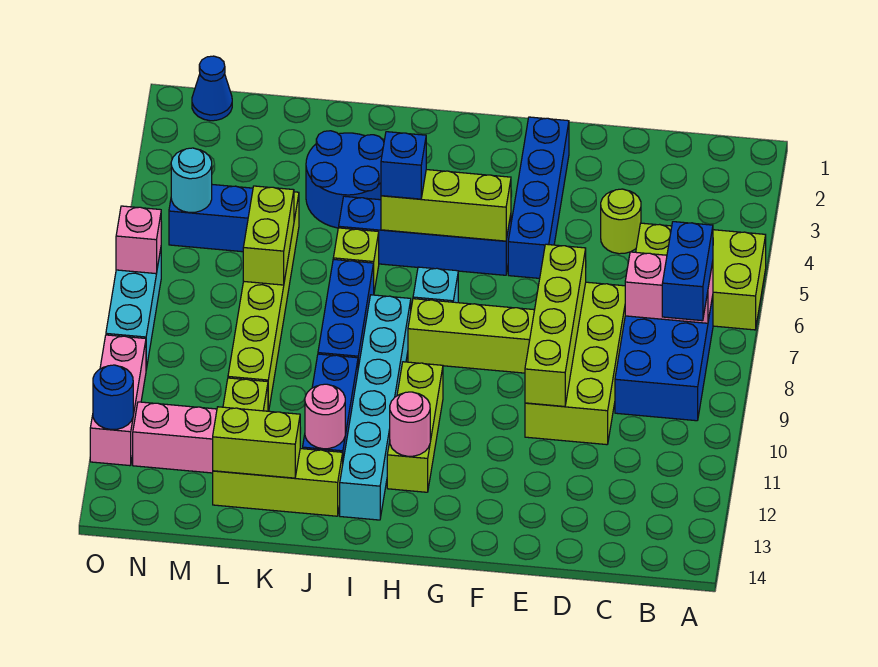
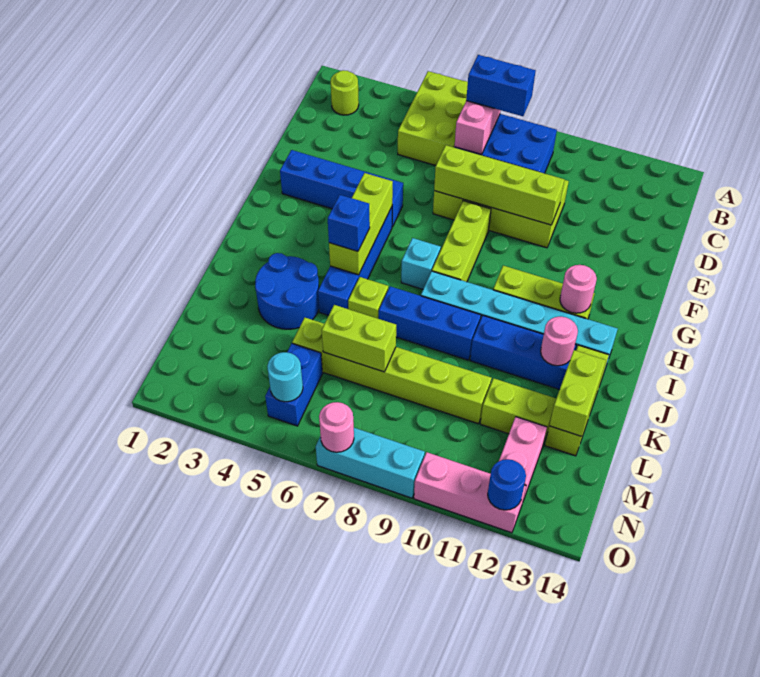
lime round brick D4 level 1 -> lime round brick B2 level 1
blue cone N1 level 1 -> none
pink brick O7 level 2 -> pink round brick O7 level 2

